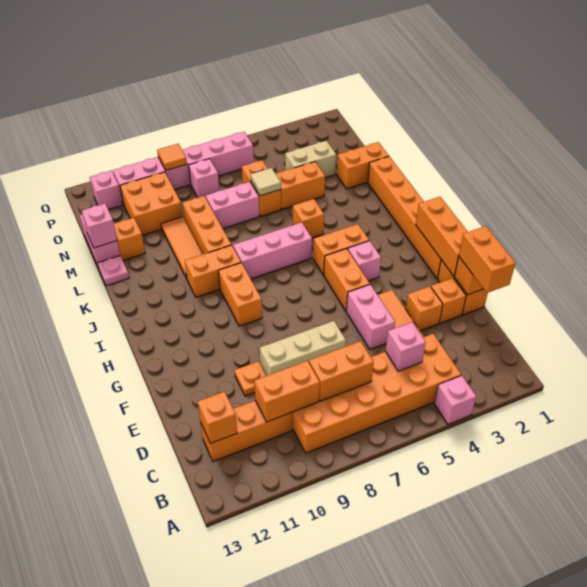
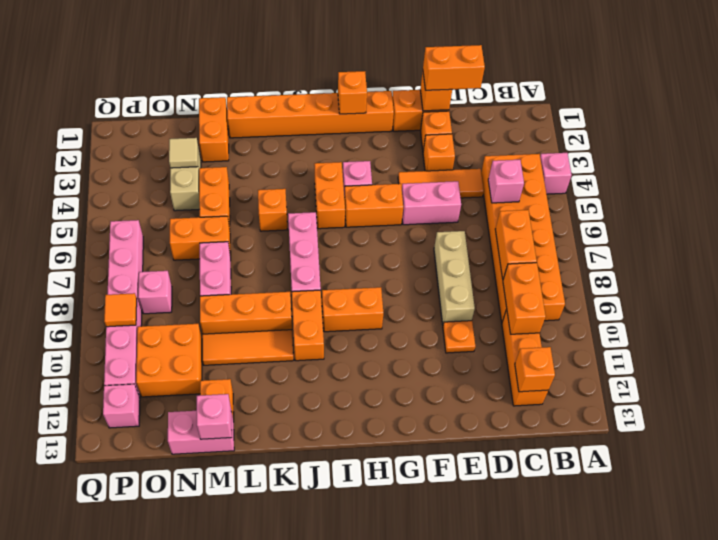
orange brick F1:H1 level 2 -> orange brick H1 level 2
pink plate L13 level 1 -> none
tan tile M6 level 2 -> tan tile N3 level 2

